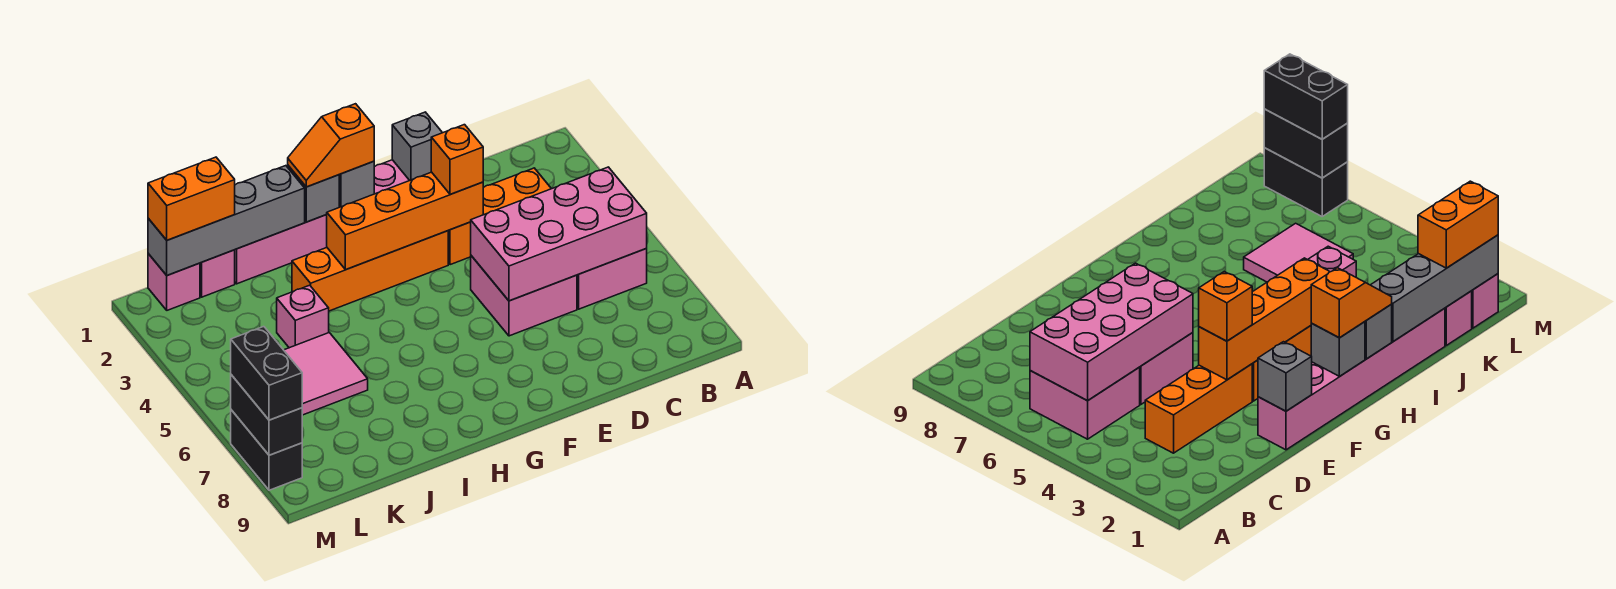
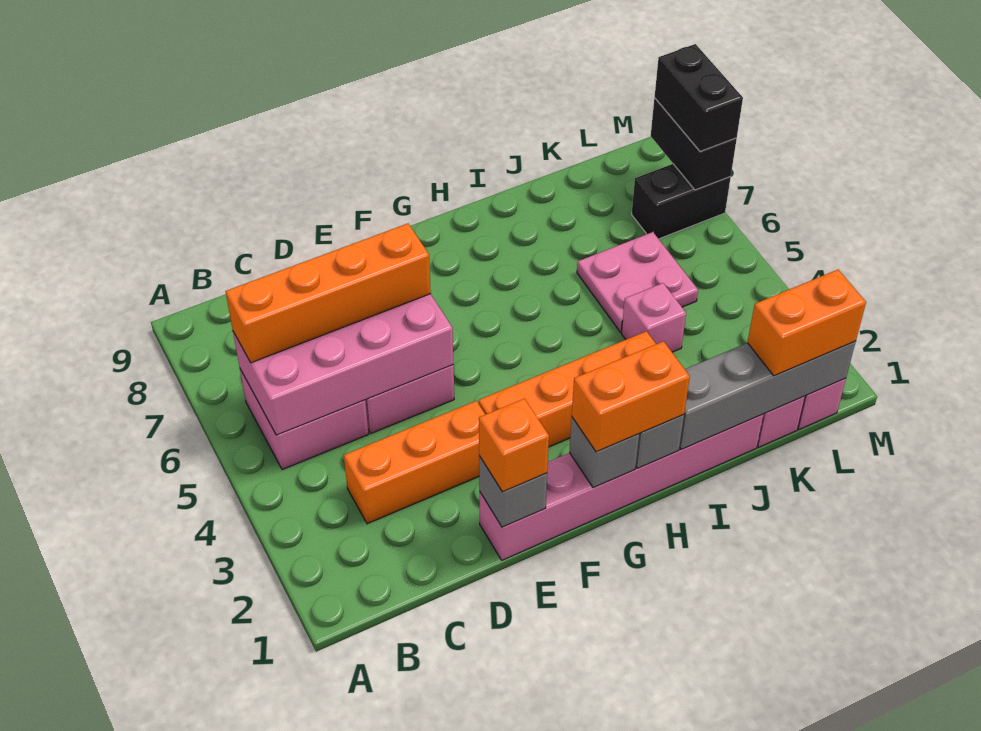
orange brick E3:H3 level 2 -> orange brick B6:E6 level 3
orange brick E3 level 3 -> orange brick E1 level 3
orange slope G1:H1 level 3 top G -> orange brick G1:H1 level 3
pink tile J5:K6 level 1 -> pink plate J5:K6 level 1
black brick M7:M8 level 1 -> black brick L7:M7 level 1

